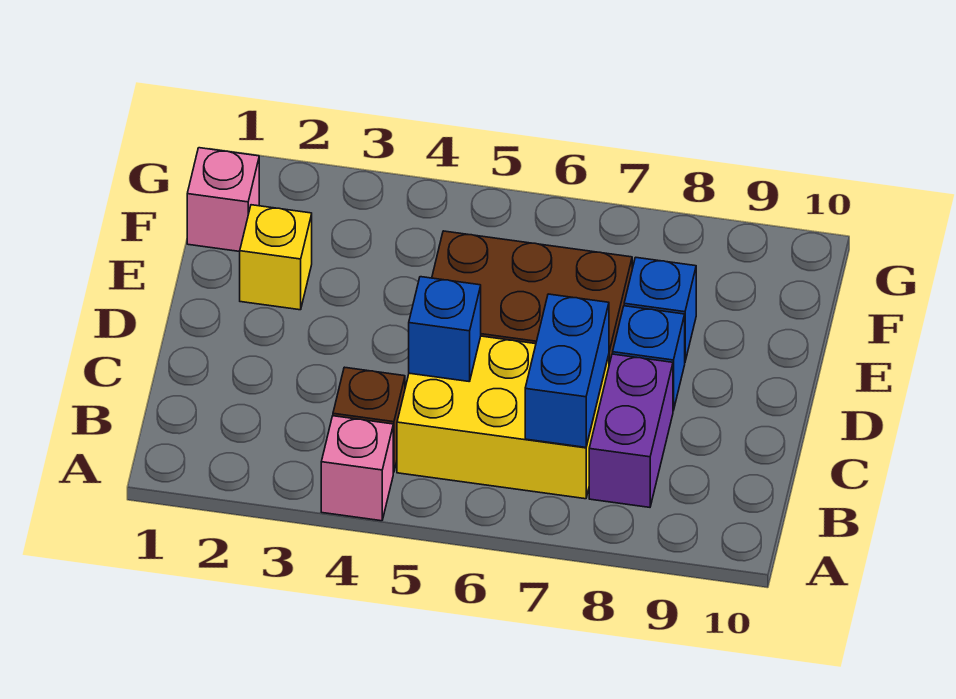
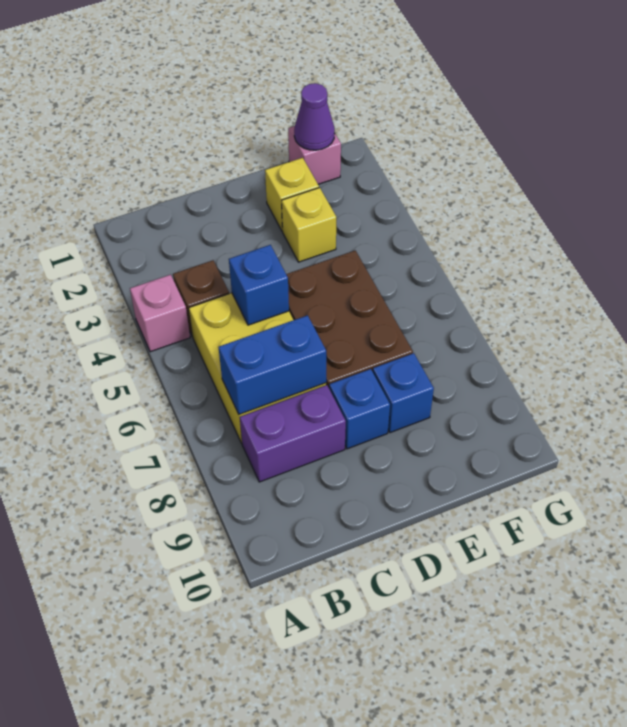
none -> yellow brick E3 level 1
none -> purple cone F1 level 2

